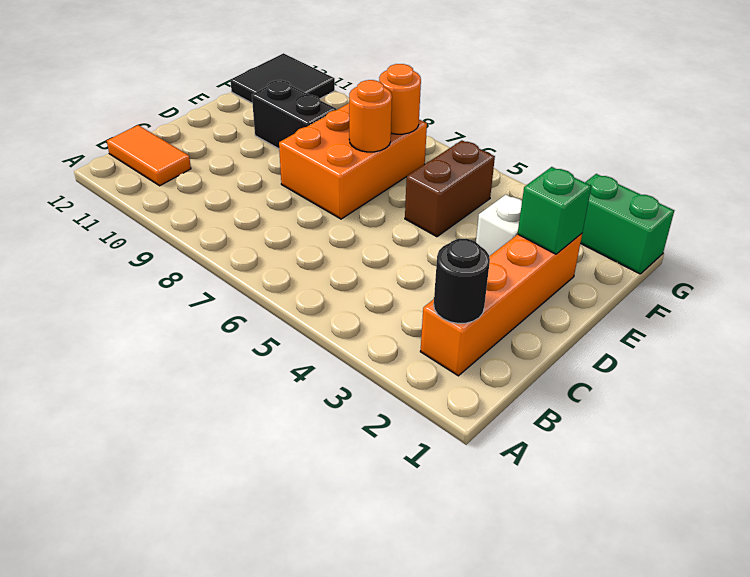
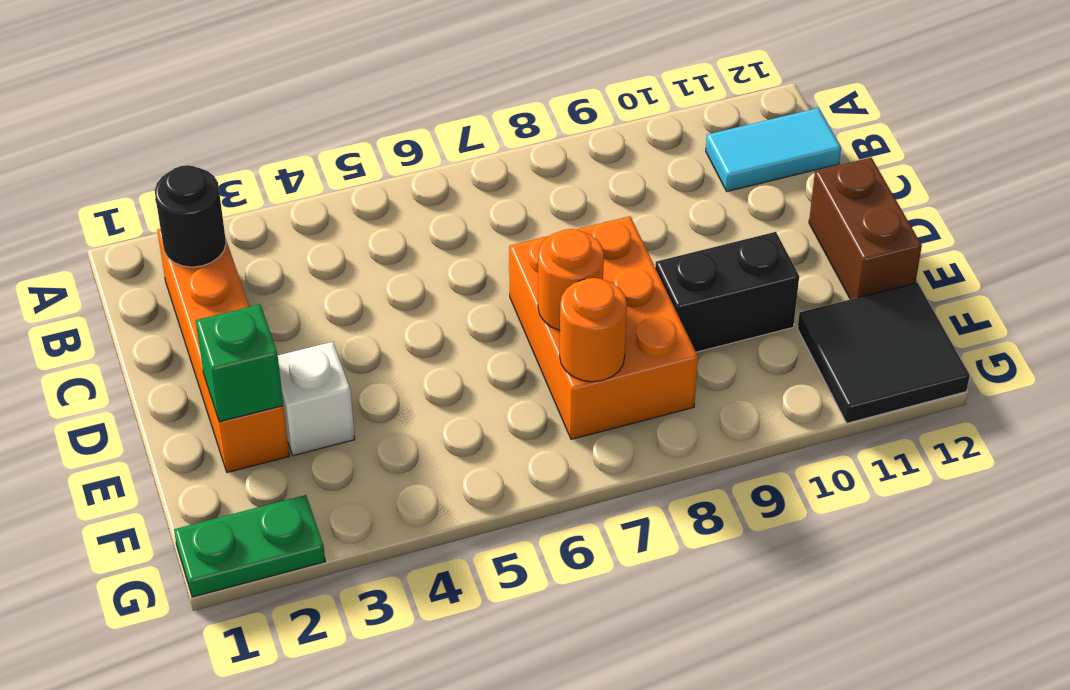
orange tile B11:B12 level 1 -> cyan tile B11:B12 level 1
brown brick E5:F5 level 1 -> brown brick D12:E12 level 1
green brick G1:G2 level 1 -> green plate G1:G2 level 1

